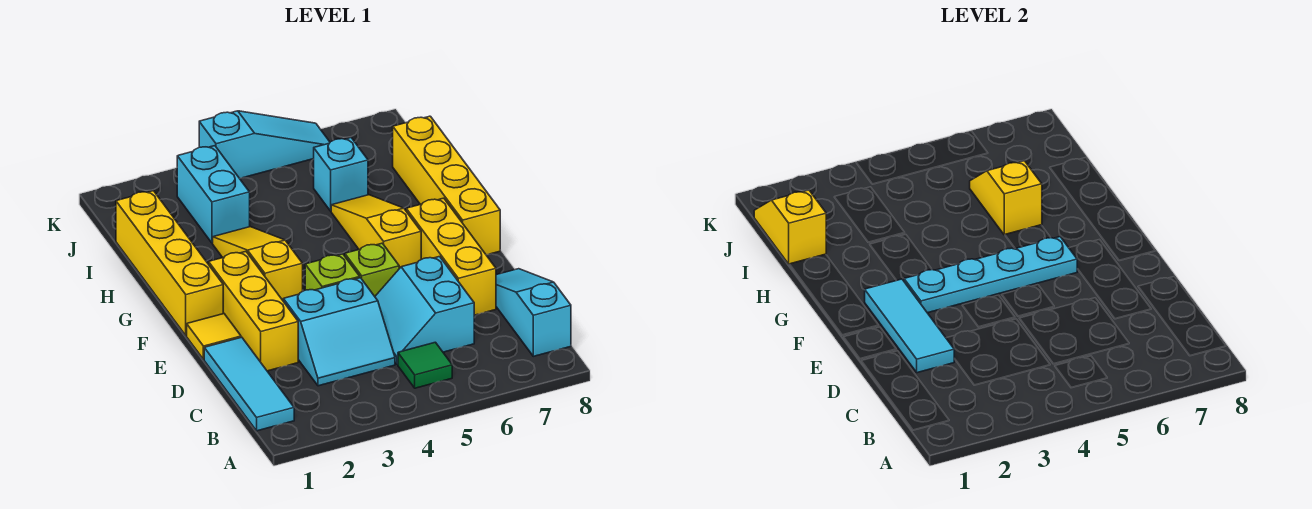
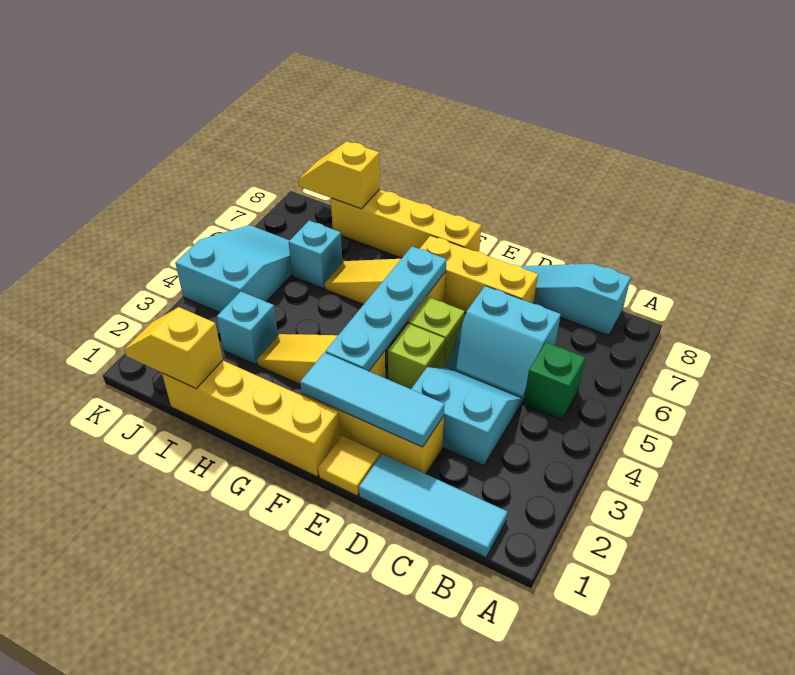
green tile B5 level 1 -> green brick B5 level 1
cyan slope C3:D4 level 1 top D -> cyan slope C3:D4 level 1 top 3
yellow slope H6:I6 level 2 top H -> yellow slope I8:J8 level 2 top I
cyan brick I3:J3 level 1 -> cyan brick I3 level 1
cyan slope K4:K6 level 1 top 4 -> cyan slope J4:K6 level 1 top 4

